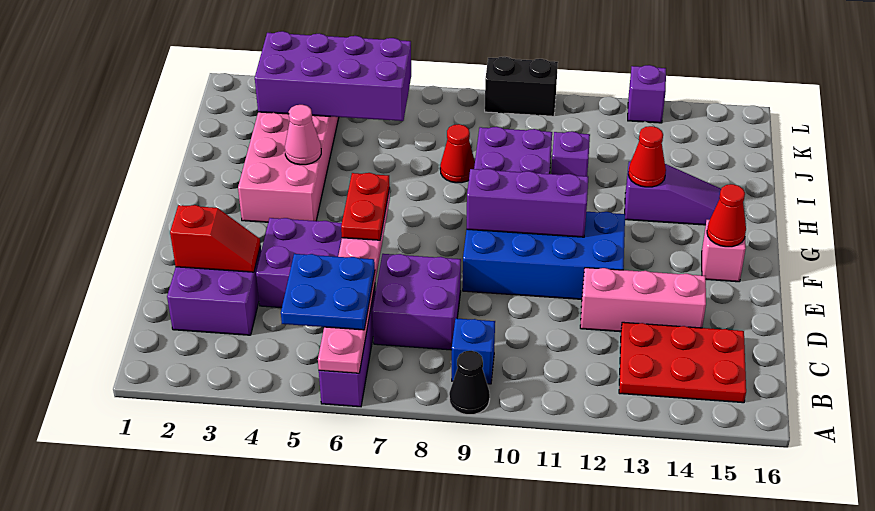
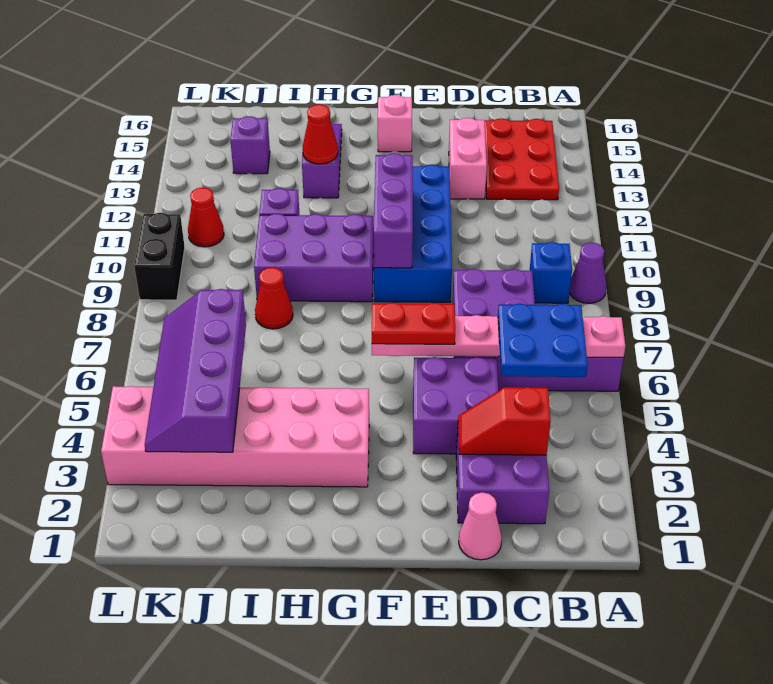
black cone A9 level 1 -> purple cone A9 level 1
red slope D2:D3 level 2 top 2 -> red slope C3:D3 level 2 top C
pink brick D12:D14 level 1 -> pink brick D13:D14 level 1
red cone F15 level 2 -> red cone K11 level 1
pink cone H4 level 2 -> pink cone D1 level 1
purple brick J3:K6 level 2 -> purple slope J3:K6 level 2 top J
purple brick L13 level 1 -> purple brick J14 level 1

